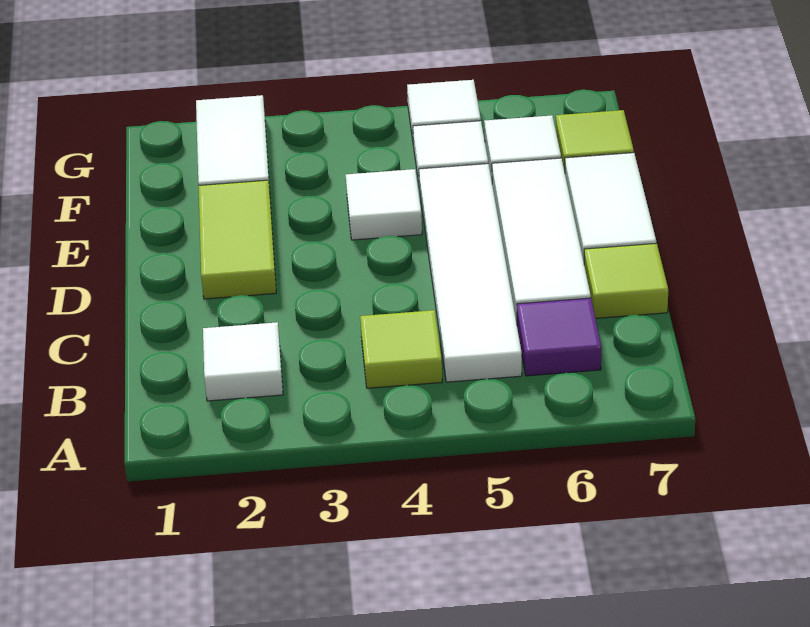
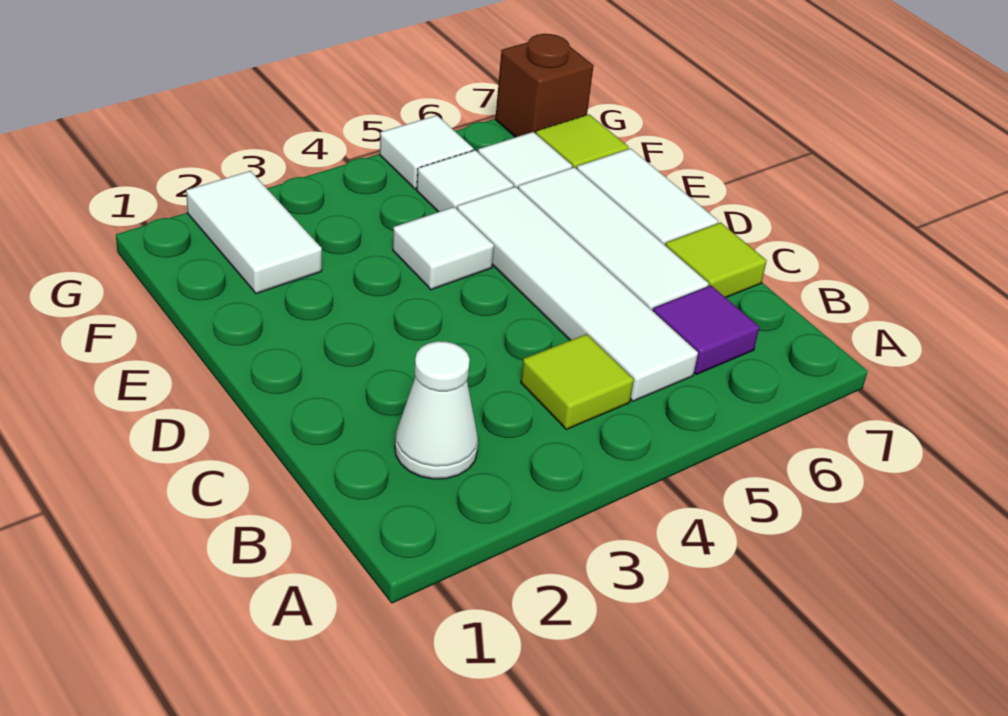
white tile B2 level 1 -> white cone B2 level 1
lime tile D2:E2 level 1 -> none
none -> brown brick G7 level 1

